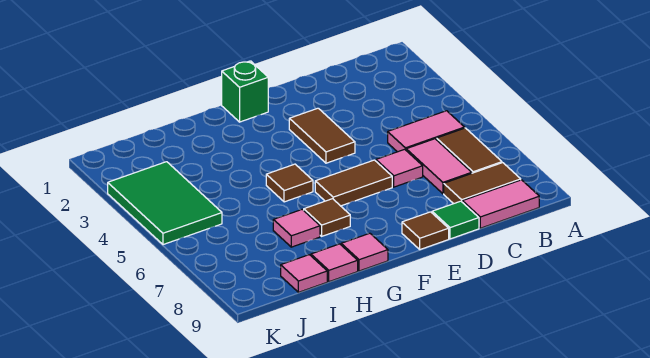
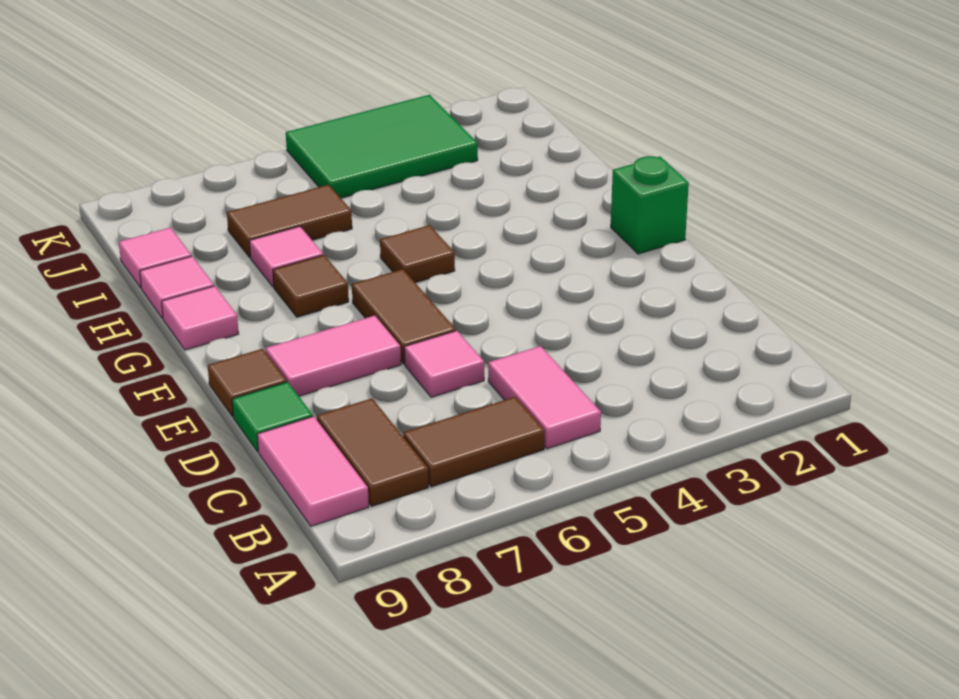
pink tile C6:C7 level 1 -> pink tile E7:E8 level 1
brown tile E3:E4 level 1 -> brown tile I6:I7 level 1

